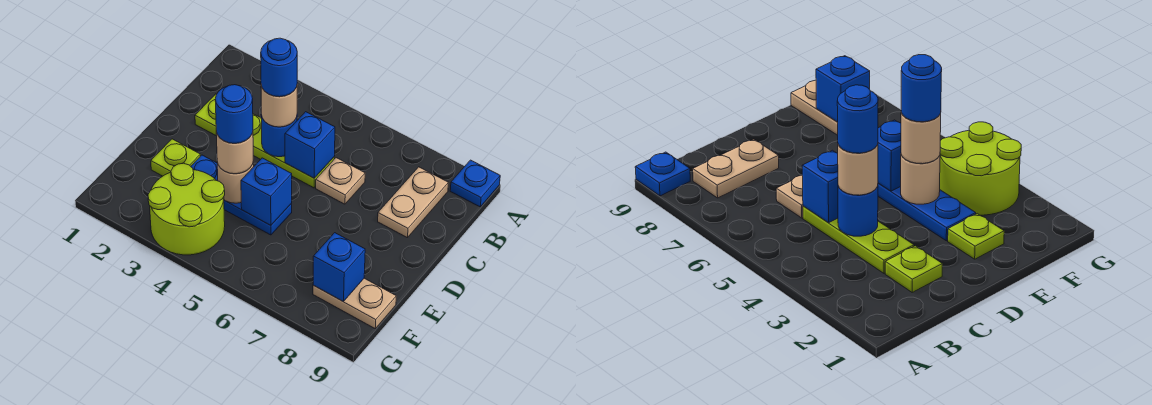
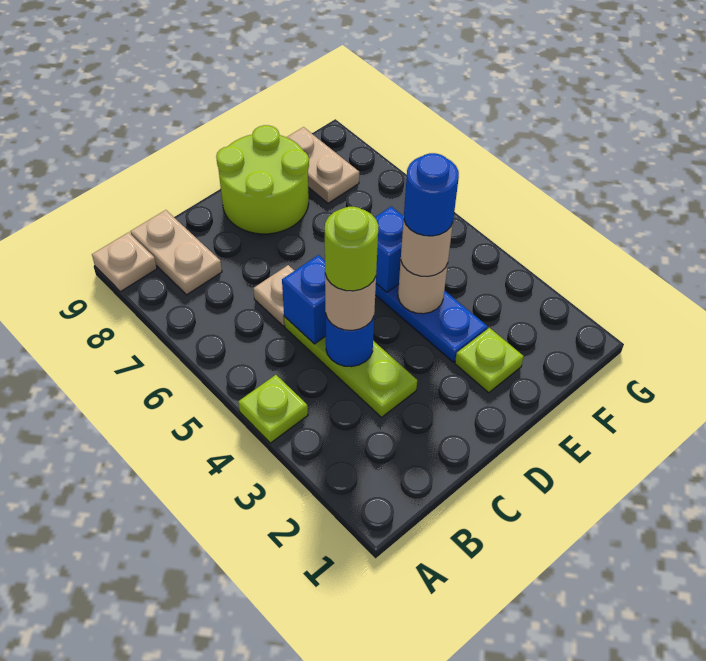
blue plate A9 level 1 -> tan plate A9 level 1
tan plate B8:C8 level 1 -> tan plate B8:B9 level 1
lime plate C2 level 1 -> lime plate A4 level 1
blue round brick C4 level 4 -> lime round brick C4 level 4
lime round brick F3:G4 level 1 -> lime round brick D8:E9 level 1
blue brick F8 level 2 -> none

